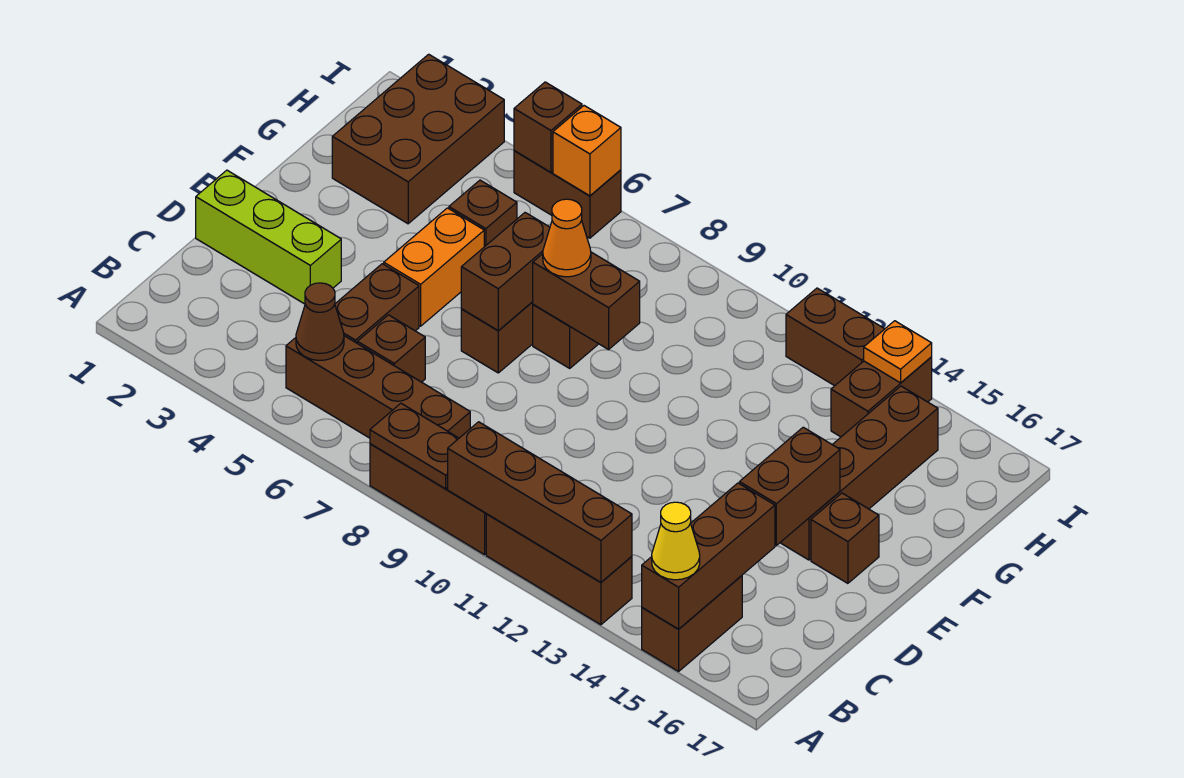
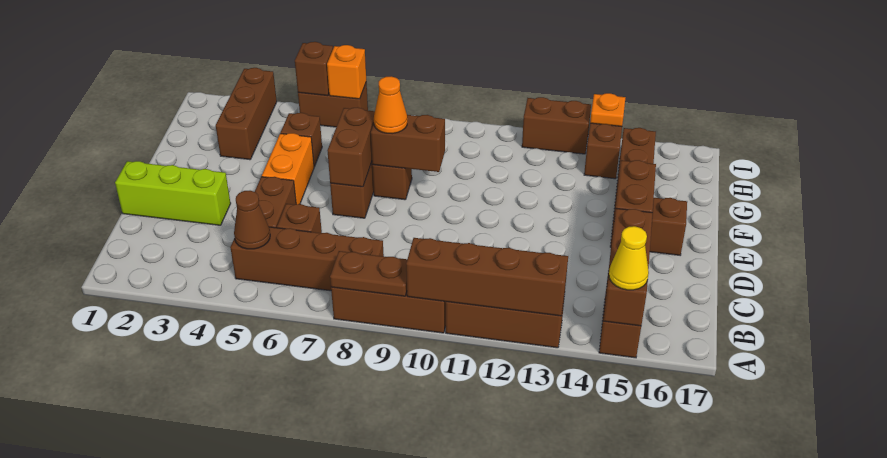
brown brick G2:I3 level 1 -> brown brick G3:I3 level 1

